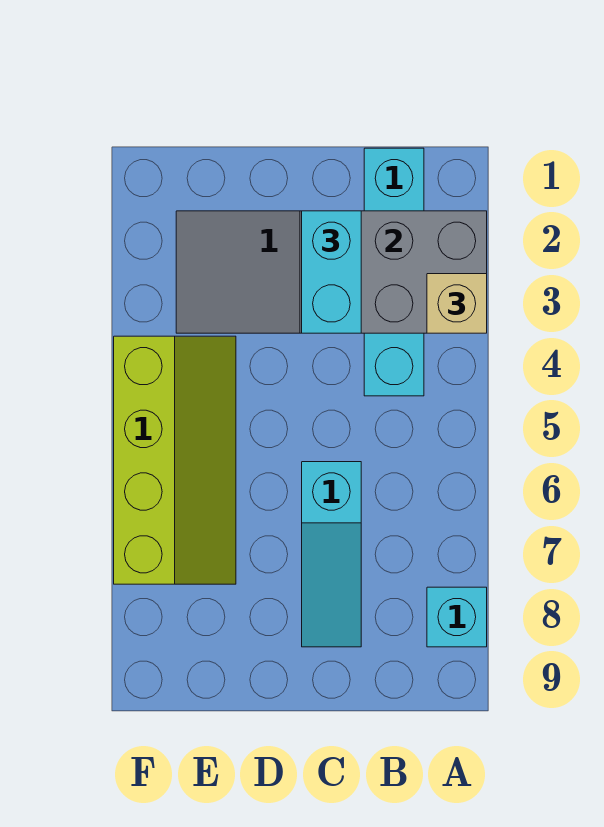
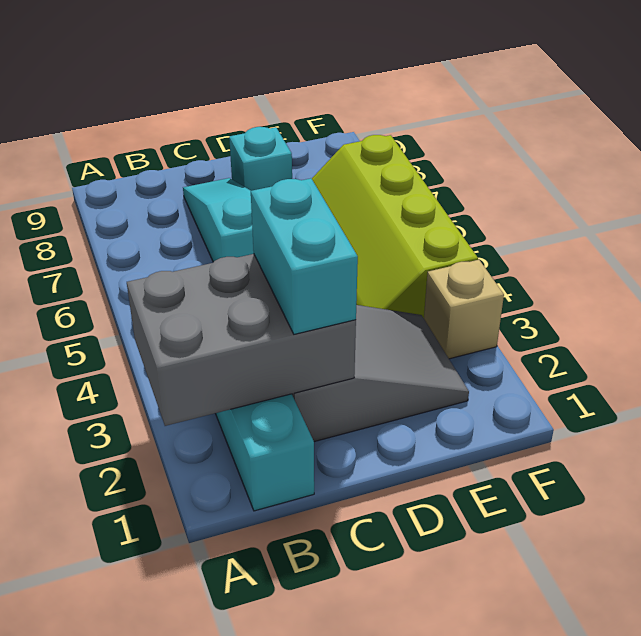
tan brick A3 level 3 -> tan brick F3 level 1
cyan brick A8 level 1 -> cyan brick D8 level 1

